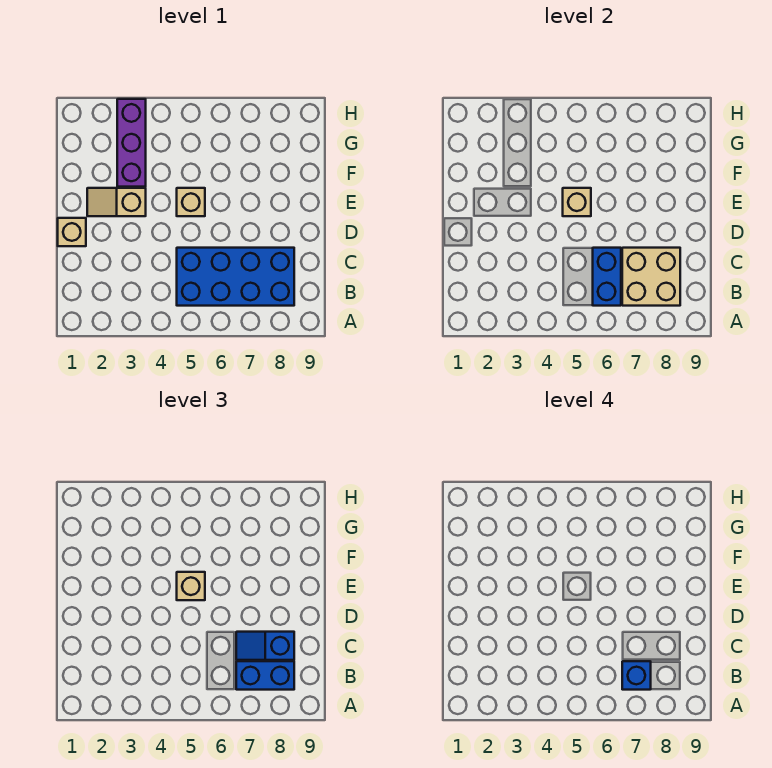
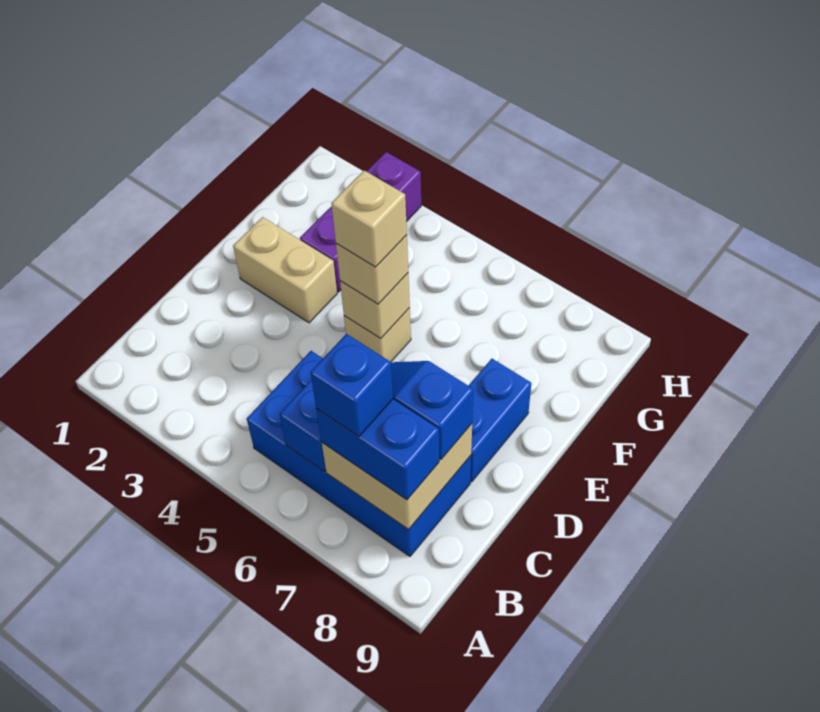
tan brick D1 level 1 -> tan brick E5 level 4
none -> blue brick D8:E8 level 1
tan slope E2:E3 level 1 top 3 -> tan brick E2:E3 level 1

